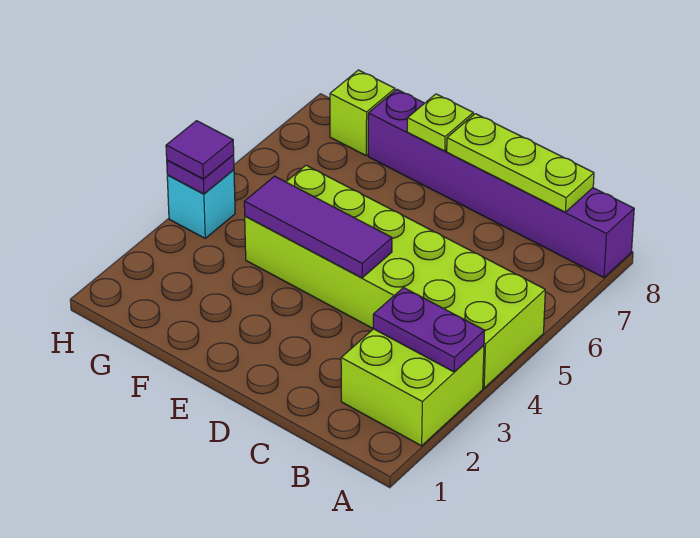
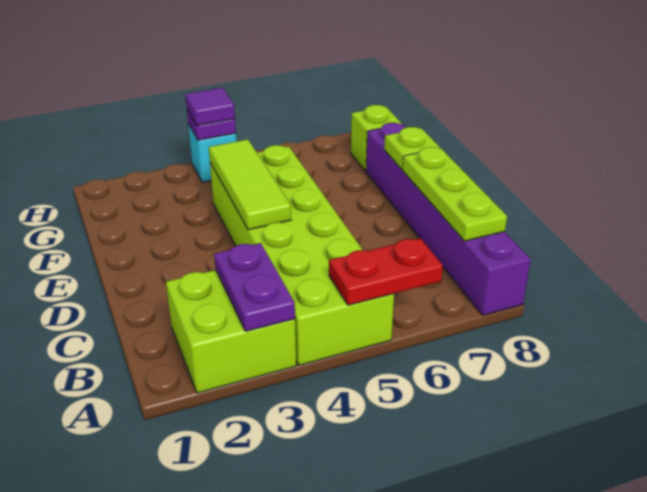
none -> red plate A5:A6 level 2
purple tile D4:F4 level 2 -> lime tile D4:F4 level 2

